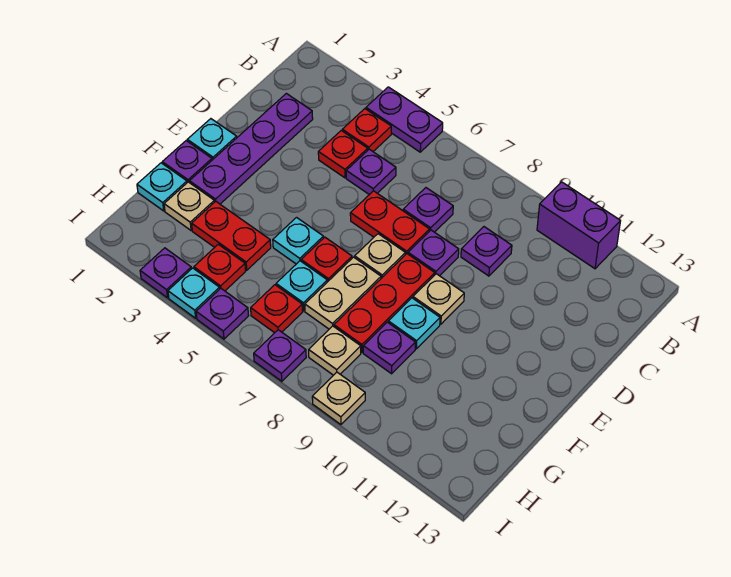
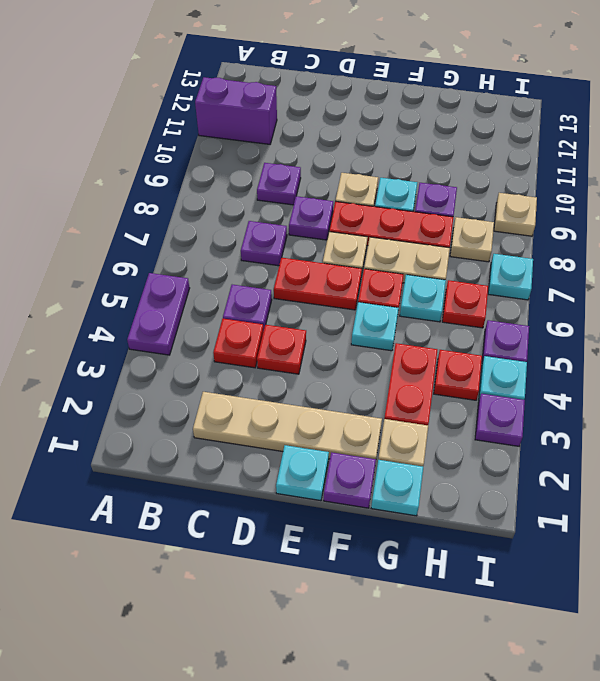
purple brick A10:A11 level 1 -> purple brick A11:B11 level 1
red plate B4 level 1 -> red plate D4 level 1
purple plate C2:F2 level 1 -> tan plate C2:F2 level 1
red plate D6:D7 level 1 -> red plate D6:E6 level 1
purple plate I7 level 1 -> cyan plate I7 level 1

